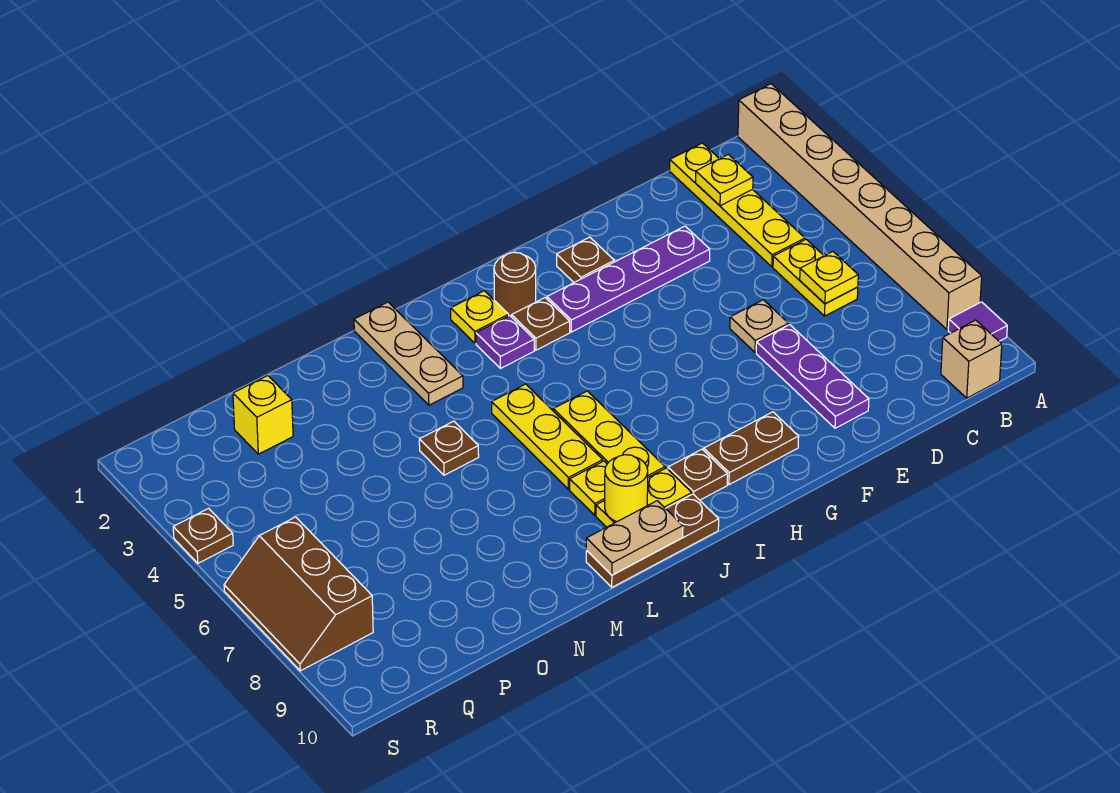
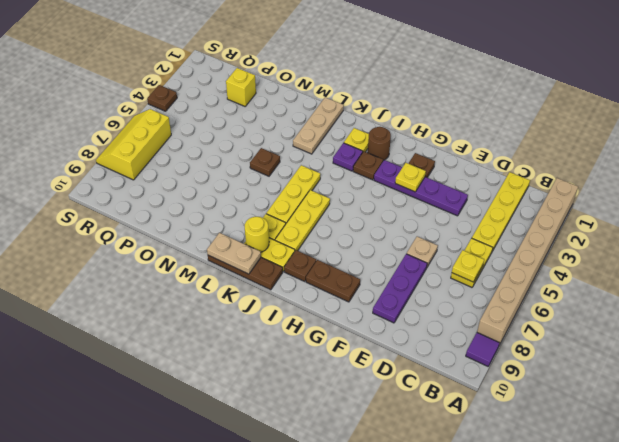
tan brick B10 level 1 -> none
yellow plate C2 level 2 -> yellow plate G3 level 2
brown slope R6:S8 level 1 top R -> yellow slope R6:S8 level 1 top R

